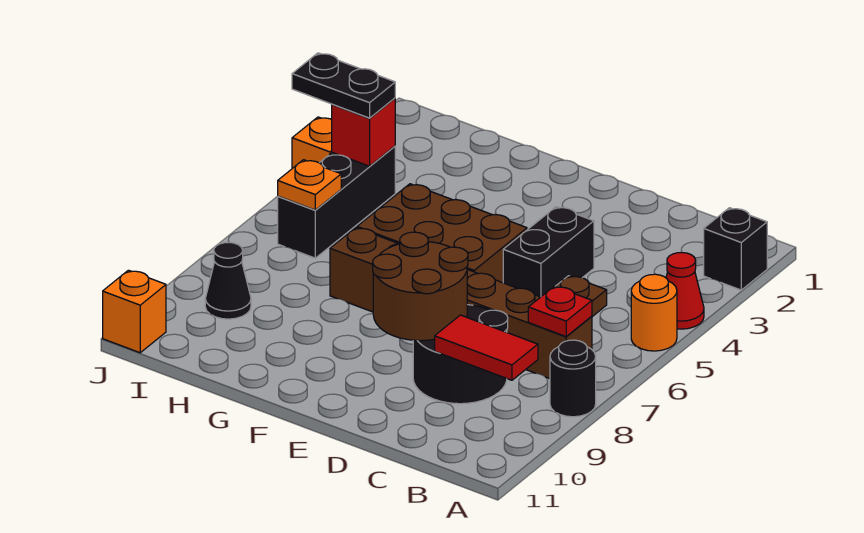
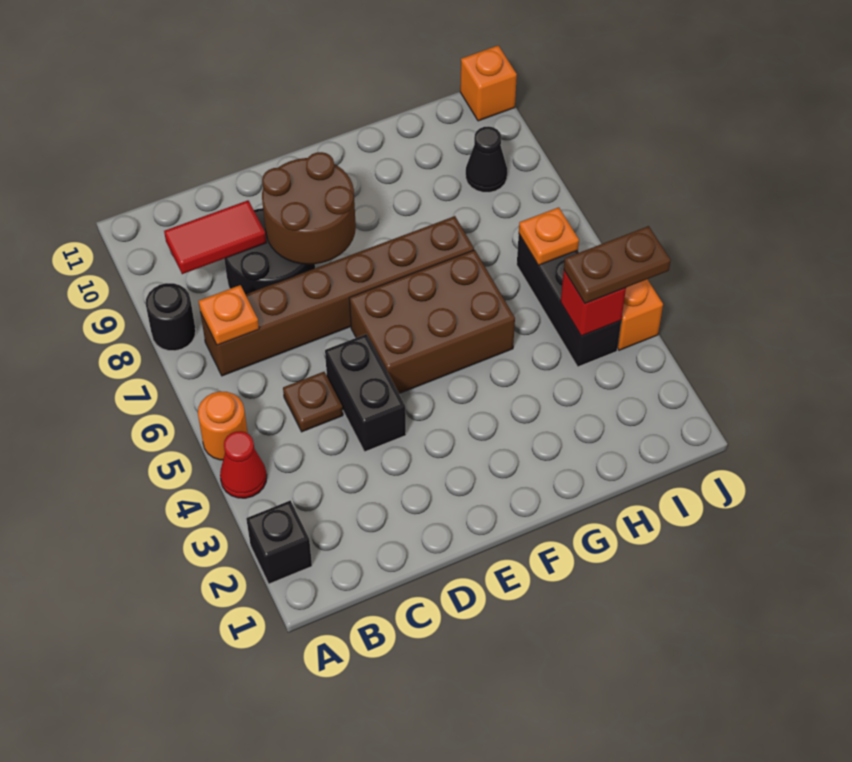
red plate B7 level 2 -> orange plate B7 level 2
black plate I4:J4 level 3 -> brown plate I4:J4 level 3

